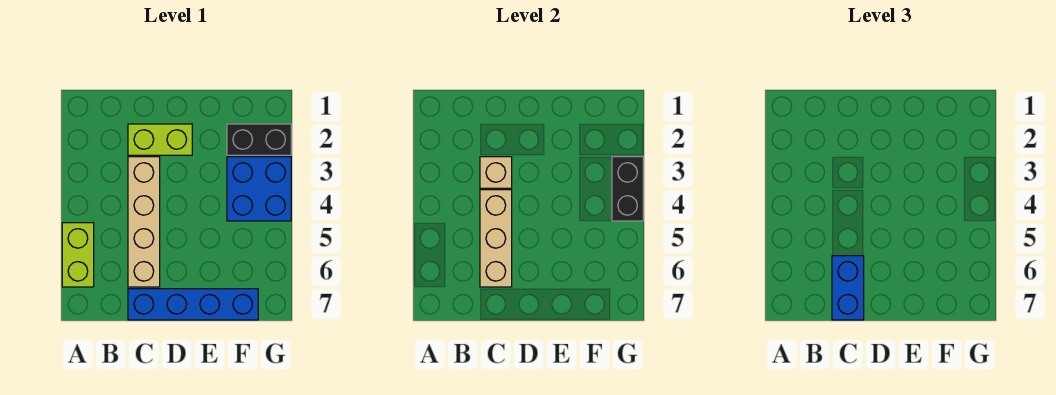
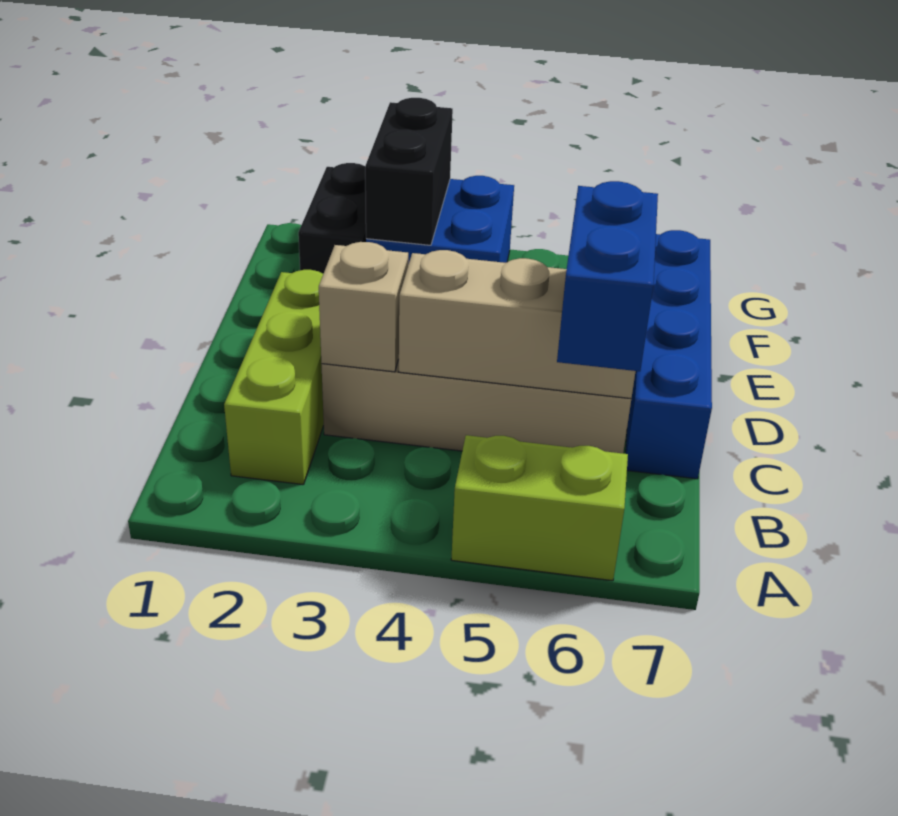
lime brick C2:D2 level 1 -> lime brick B2:D2 level 1
blue brick C6:C7 level 3 -> blue brick B6:C6 level 3
black brick G3:G4 level 2 -> black brick F3:G3 level 2

